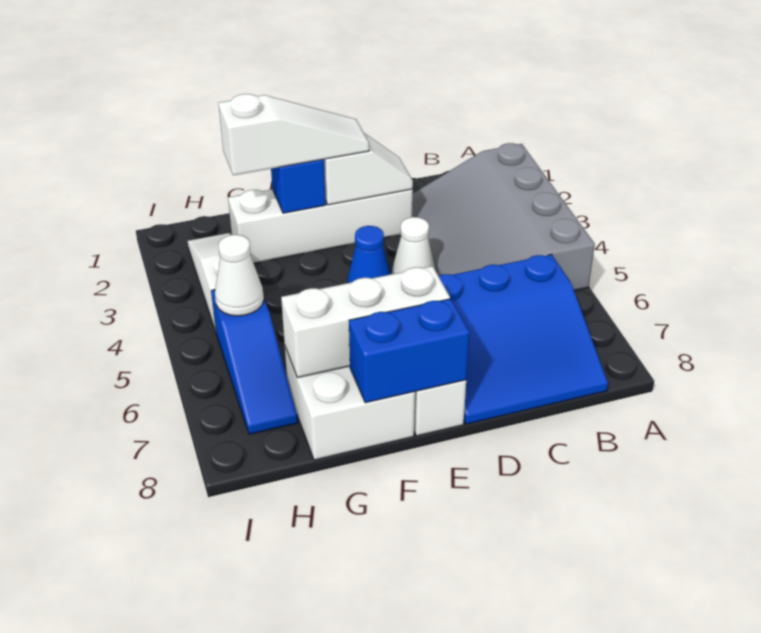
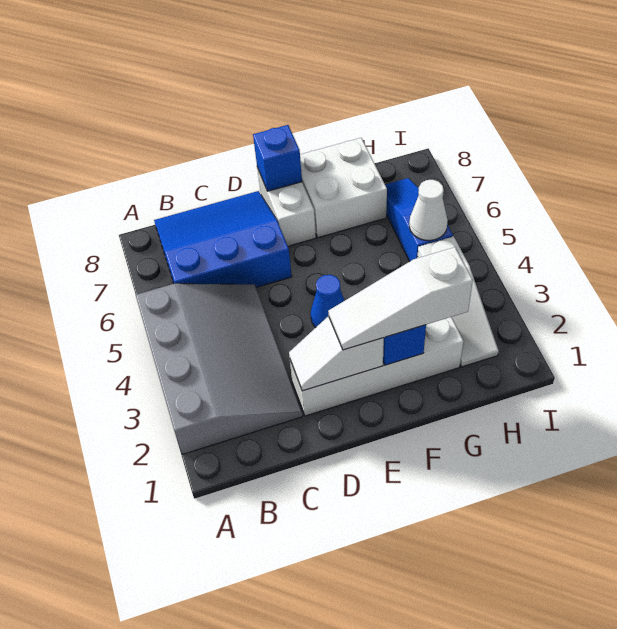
white cone D4 level 1 -> none
white brick E7:G7 level 2 -> none
blue brick E8:F8 level 2 -> blue brick E8 level 2

